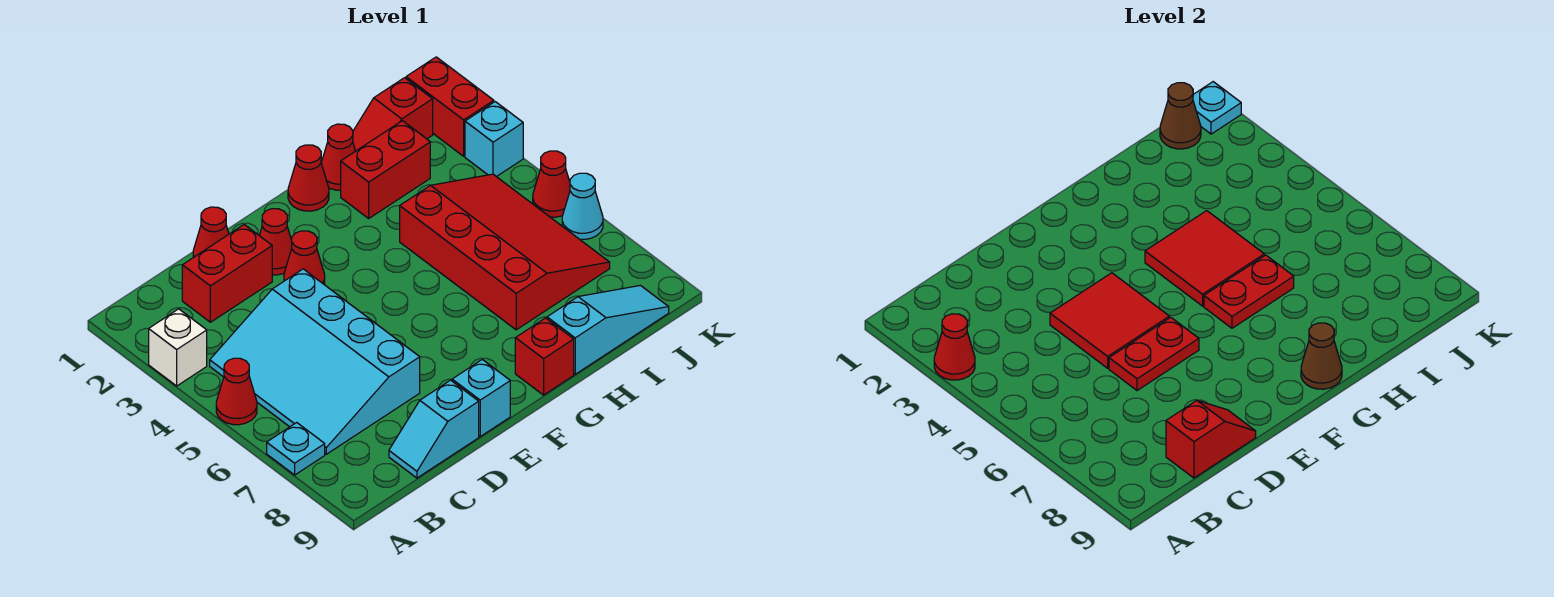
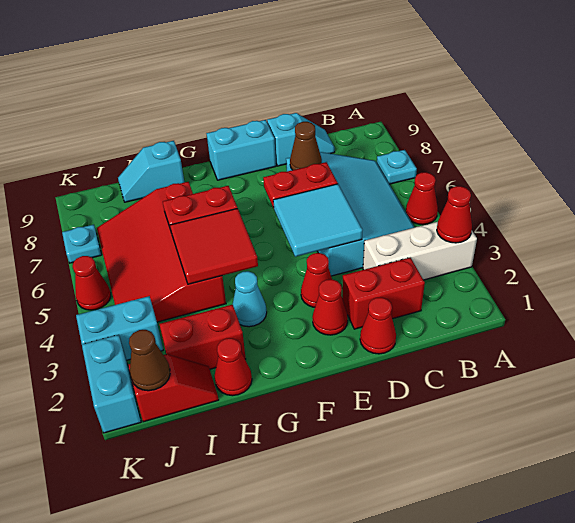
white brick A3 level 1 -> white brick A3:C3 level 1
red slope C9:D9 level 2 top C -> none
red tile D4:E5 level 2 -> cyan tile D4:E5 level 2
cyan brick E9 level 1 -> cyan brick E9:F9 level 1
red cone G1 level 1 -> none
red brick G9 level 1 -> none
brown cone G9 level 2 -> brown cone D7 level 2
cyan slope H9:J9 level 1 top H -> cyan slope H9:I9 level 1 top H
red brick K1:K2 level 1 -> cyan brick K1:K2 level 1
cyan plate K1 level 2 -> cyan plate K7 level 1
cyan brick K3 level 1 -> cyan brick J3:K3 level 1
cyan cone K6 level 1 -> cyan cone G3 level 1

